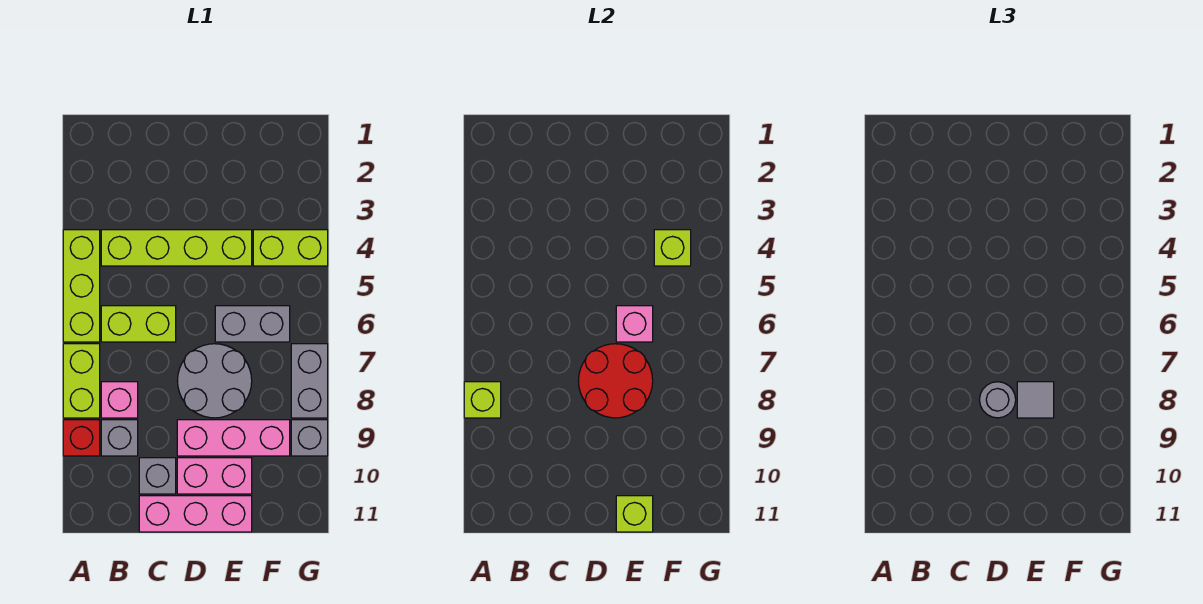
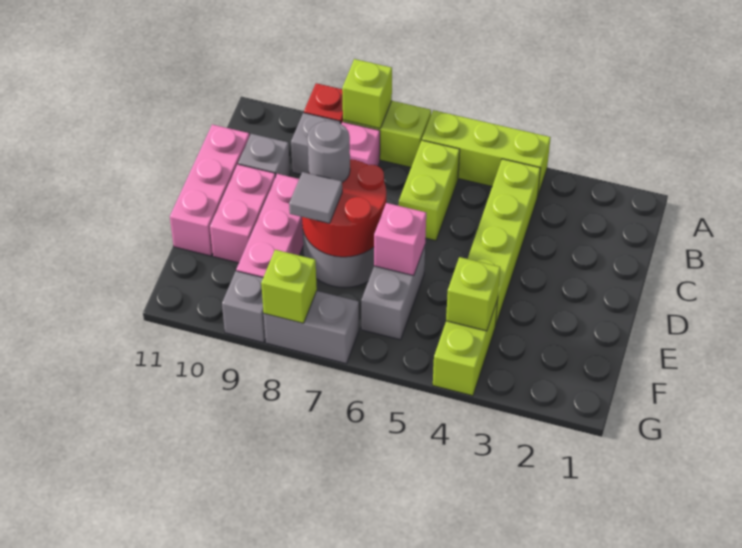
lime brick E11 level 2 -> lime brick G8 level 2

